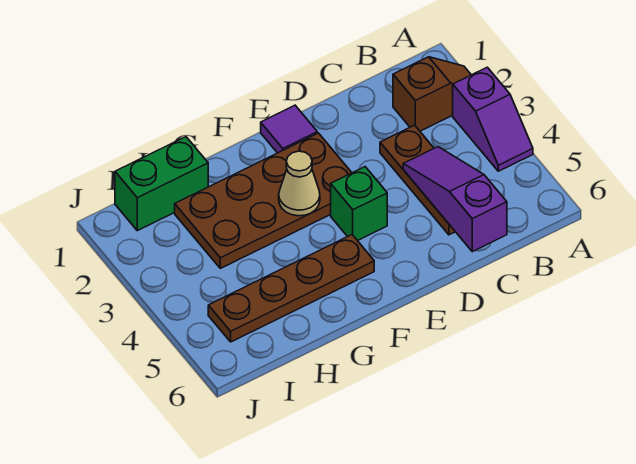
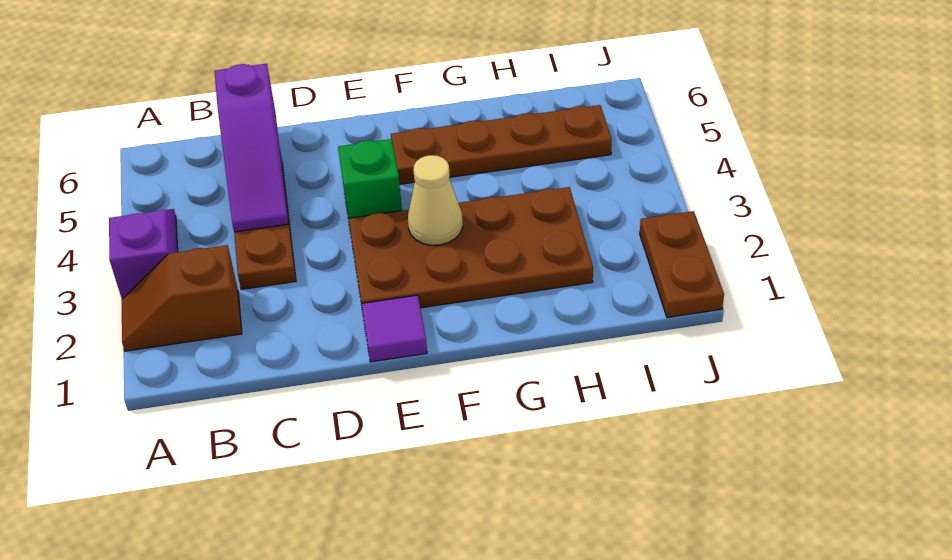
green brick H1:I1 level 1 -> none
none -> brown plate J1:J2 level 1

